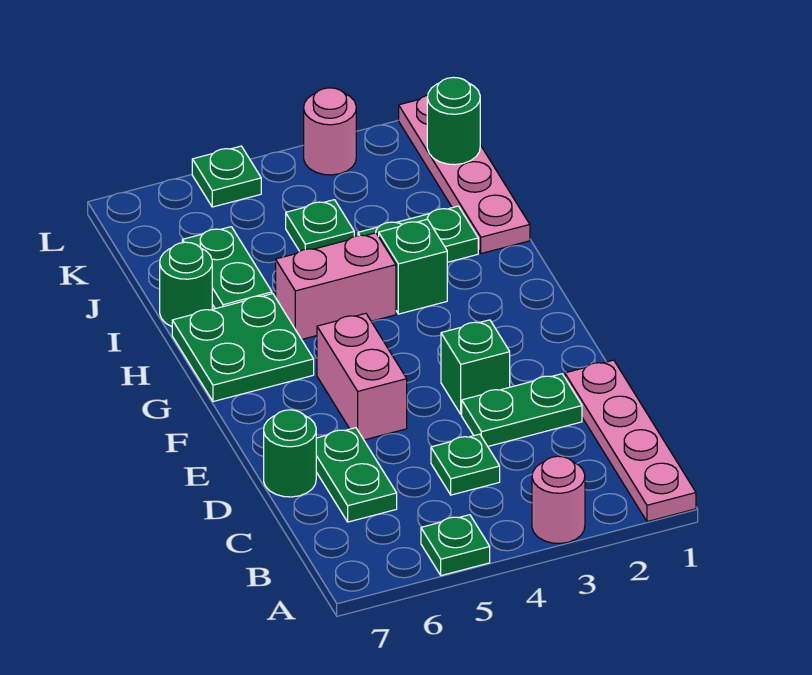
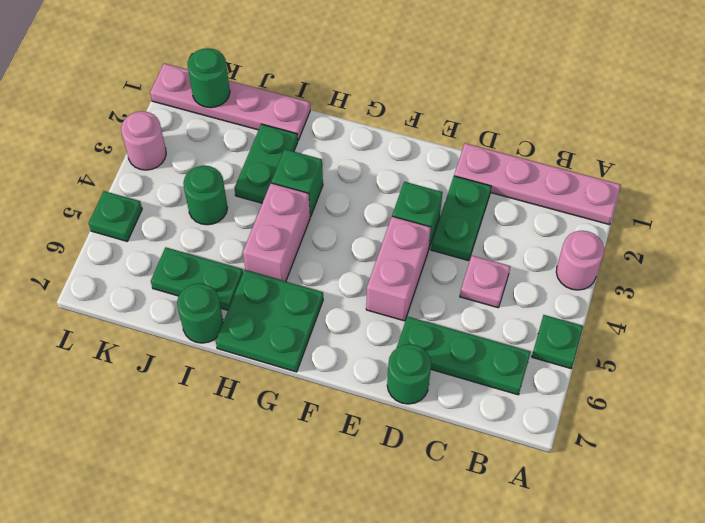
green plate C4 level 1 -> pink plate C4 level 1
green plate C6:D6 level 1 -> green plate B6:D6 level 1
pink brick E5:F5 level 1 -> pink brick E4:E5 level 1
green plate J4 level 1 -> green round brick J4 level 1

